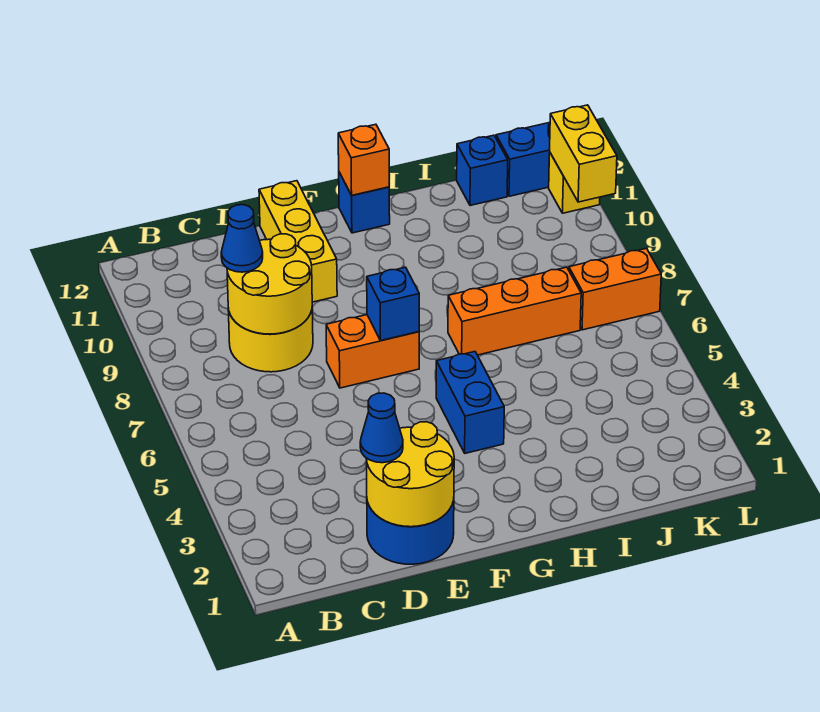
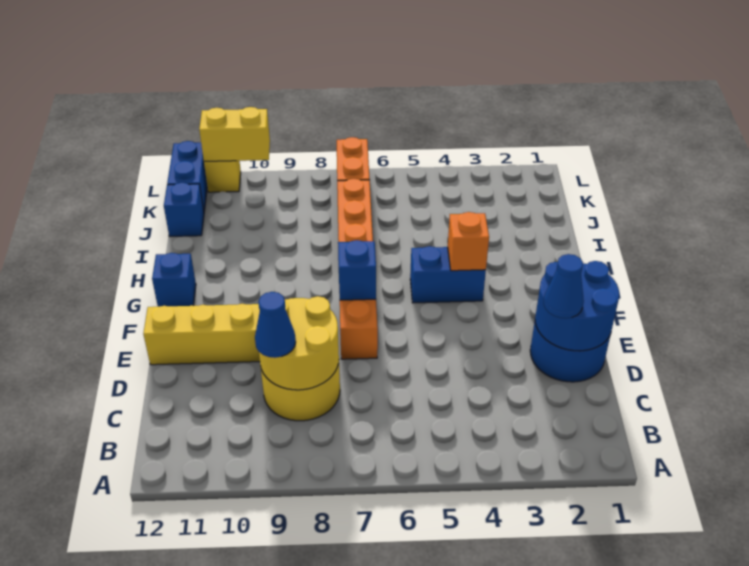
yellow round brick D1:E2 level 2 -> blue round brick D1:E2 level 2
orange brick G12 level 2 -> orange brick G4 level 2

